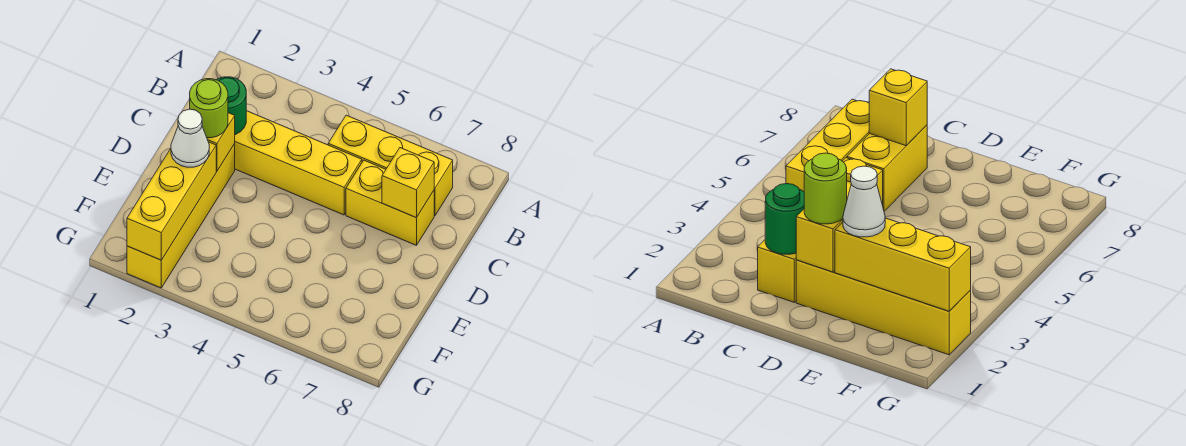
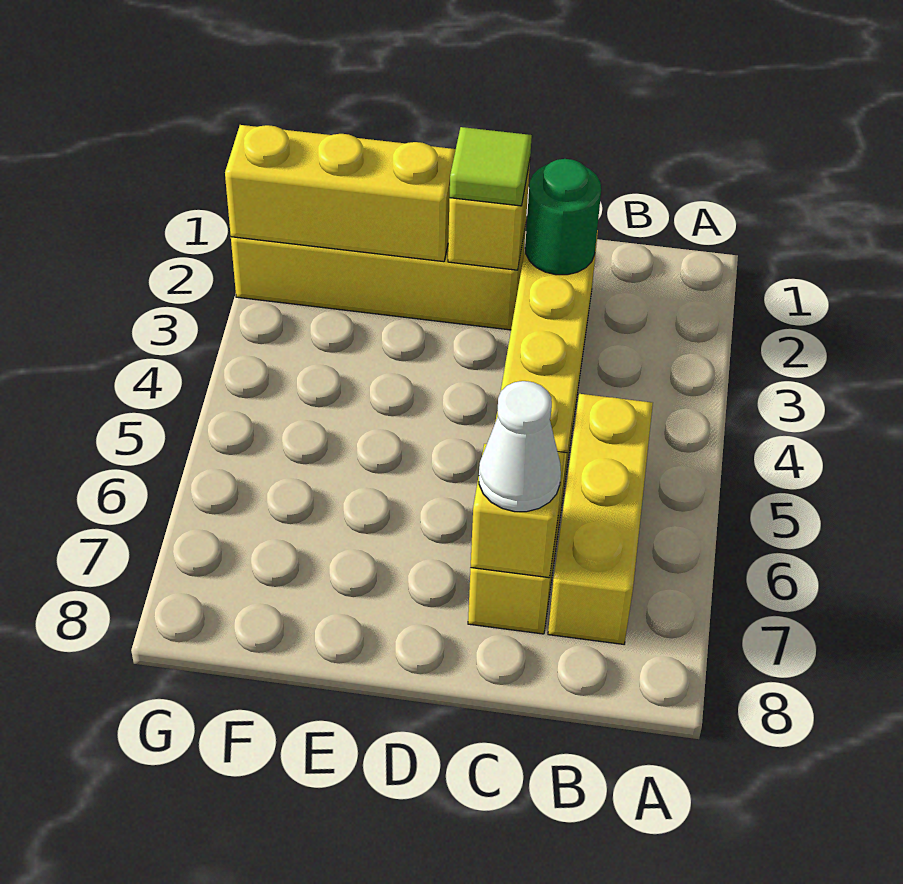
lime round brick D2 level 3 -> lime tile D2 level 3
white cone E2 level 3 -> white cone C7 level 3

